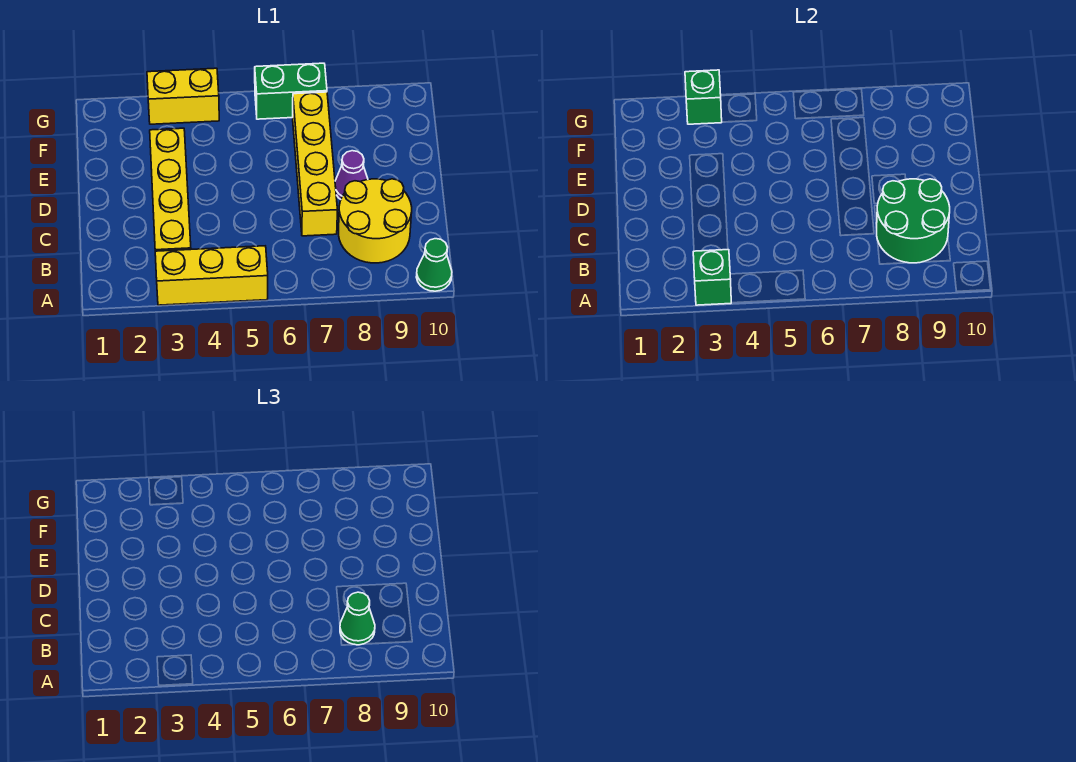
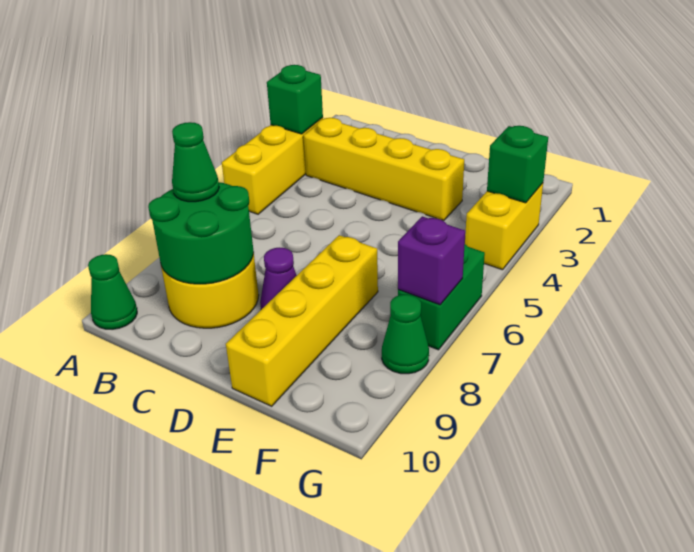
yellow brick C7:F7 level 1 -> yellow brick E7:E10 level 1
none -> purple brick G7 level 2
none -> green cone G8 level 1

